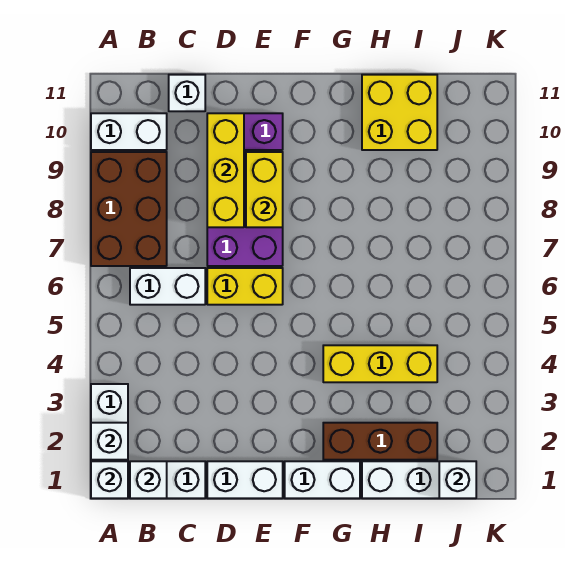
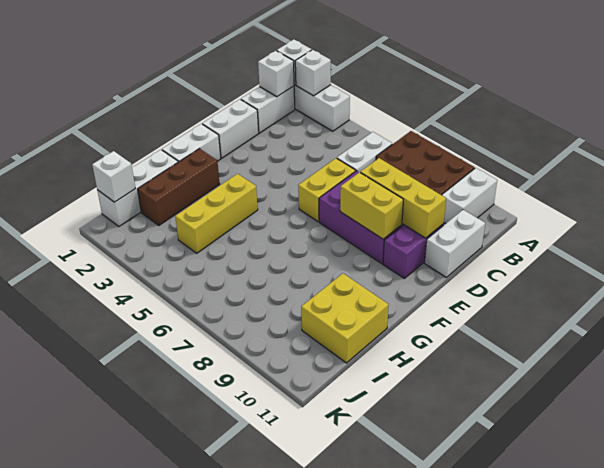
white brick C11 level 1 -> white brick C11:D11 level 1

